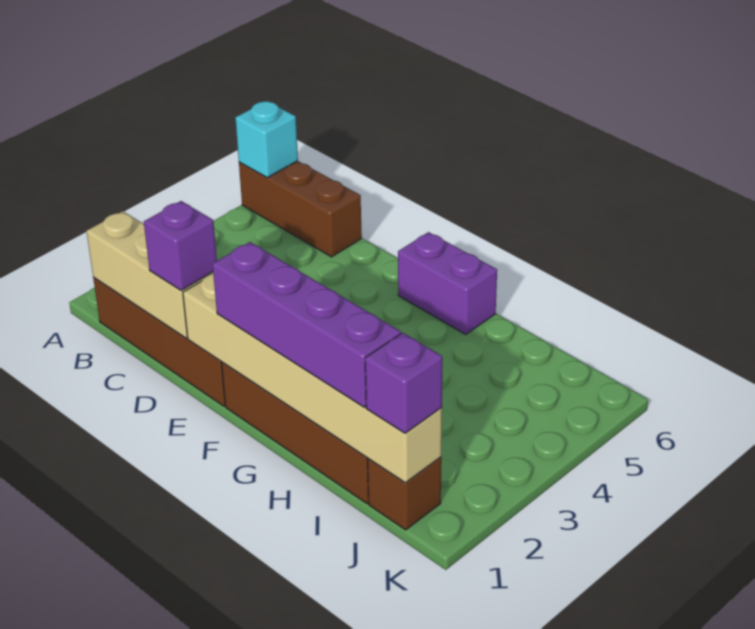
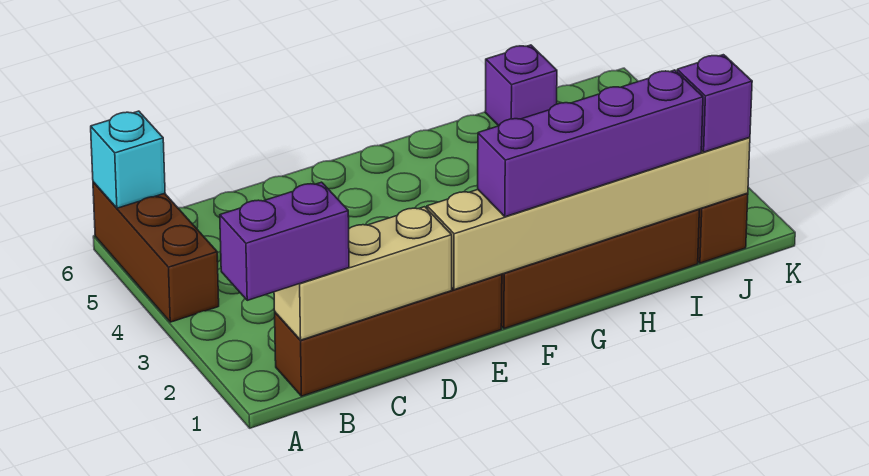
brown brick A6:C6 level 1 -> brown brick A4:A6 level 1
purple brick D1 level 3 -> purple brick I6 level 1
purple brick F6:G6 level 1 -> purple brick A1:B1 level 3

